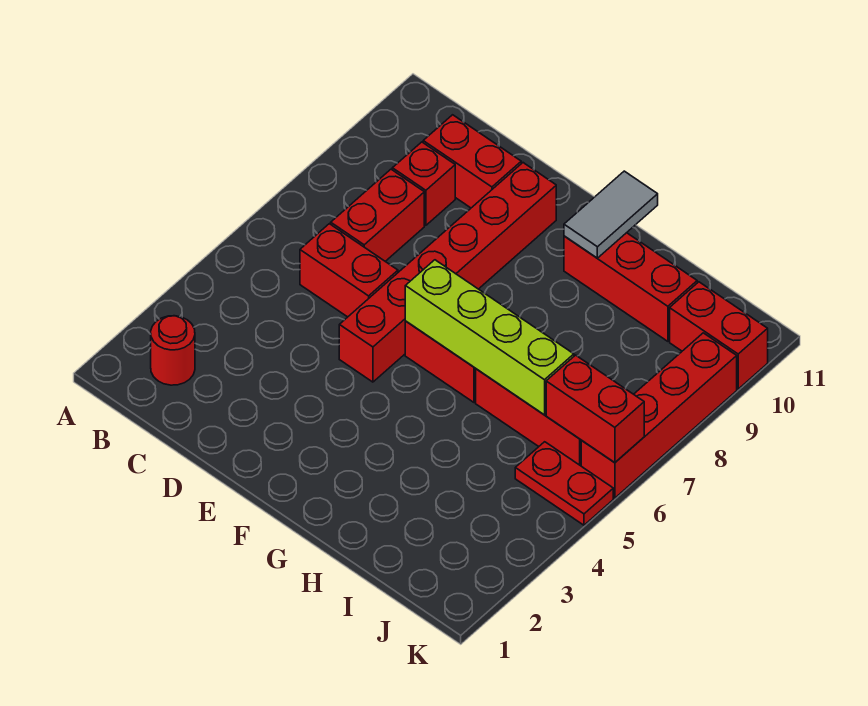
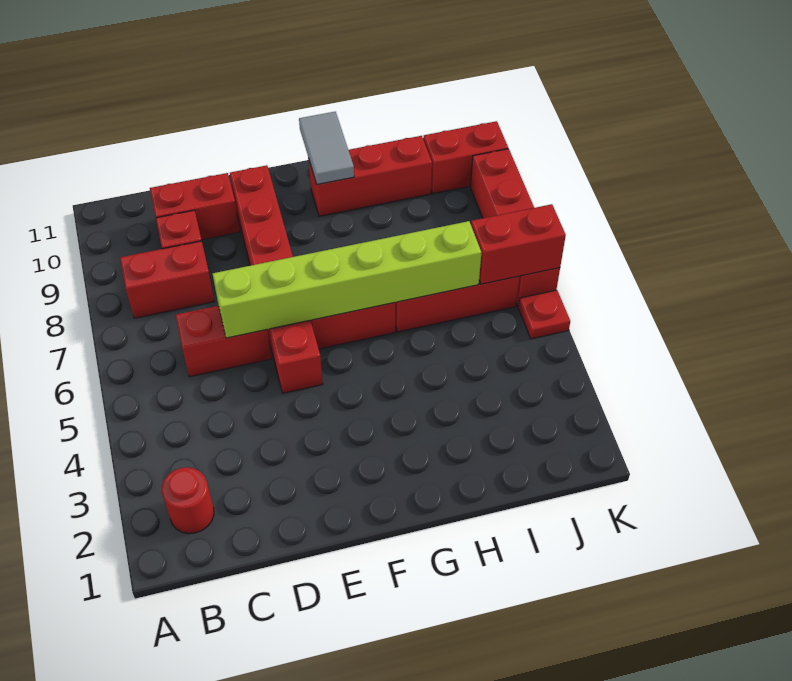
red brick C7:C8 level 1 -> red brick B8:C8 level 1
lime brick F6:I6 level 2 -> lime brick D6:I6 level 2
red plate J5:K5 level 1 -> red plate K5 level 1

